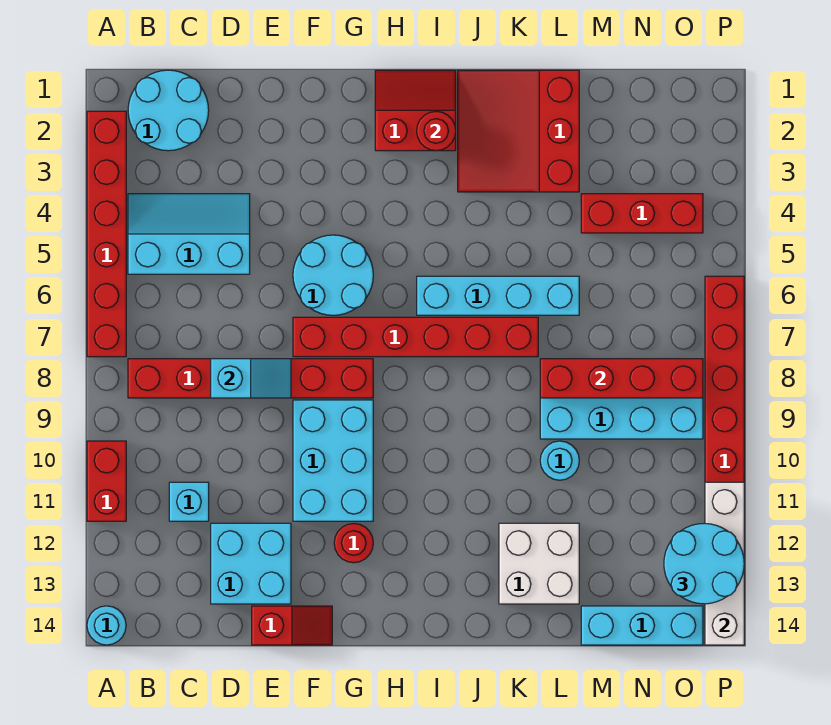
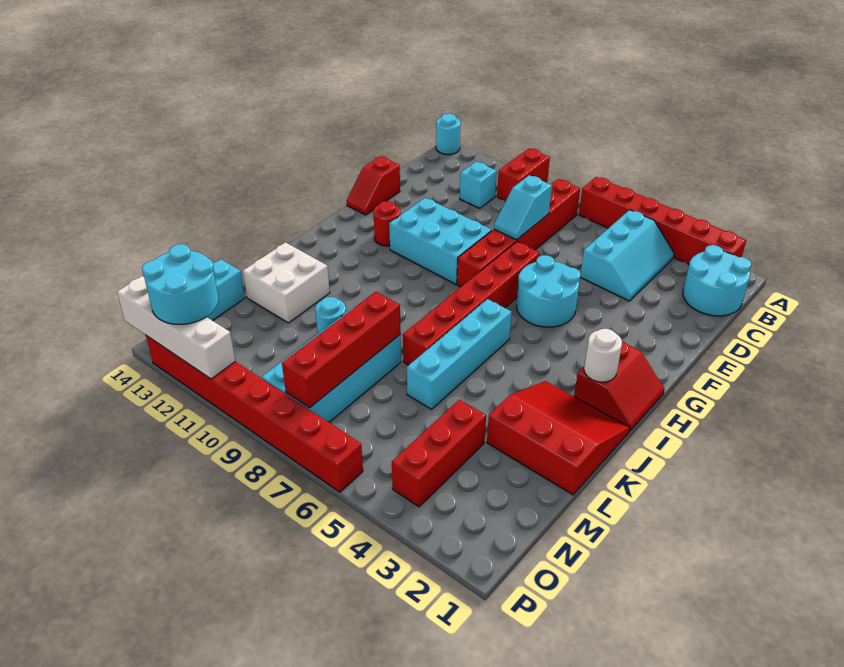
red brick A10:A11 level 1 -> red brick A10:B10 level 1
cyan brick D12:E13 level 1 -> none
red round brick I2 level 2 -> white round brick I2 level 2

